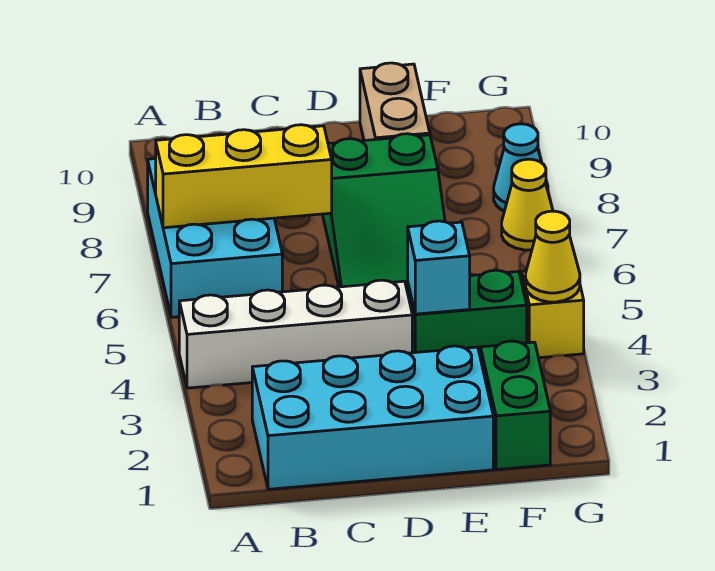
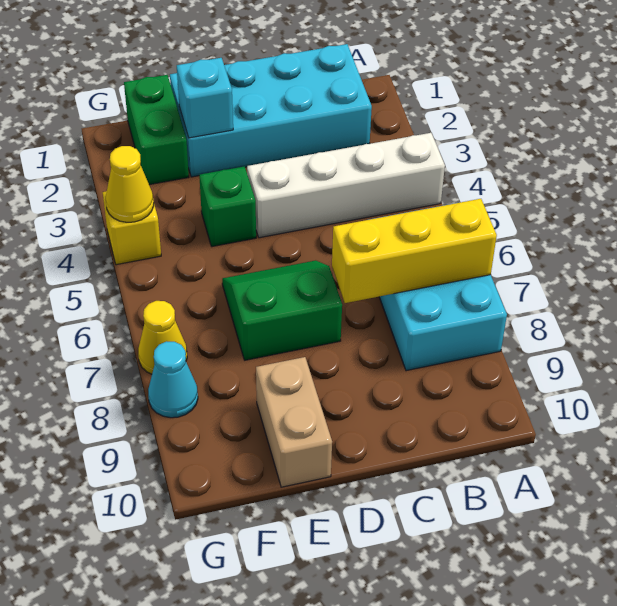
green slope D6:E8 level 1 top 8 -> green slope D6:E7 level 1 top 7
green brick E4:F4 level 1 -> green brick E4 level 1
cyan brick E4 level 2 -> cyan brick E2 level 2

